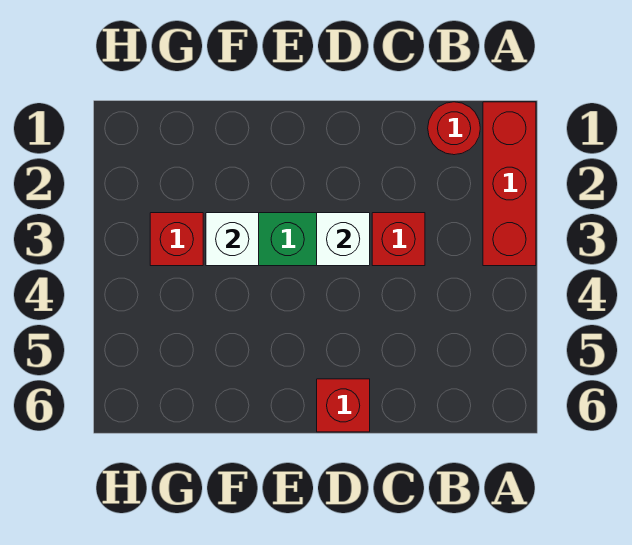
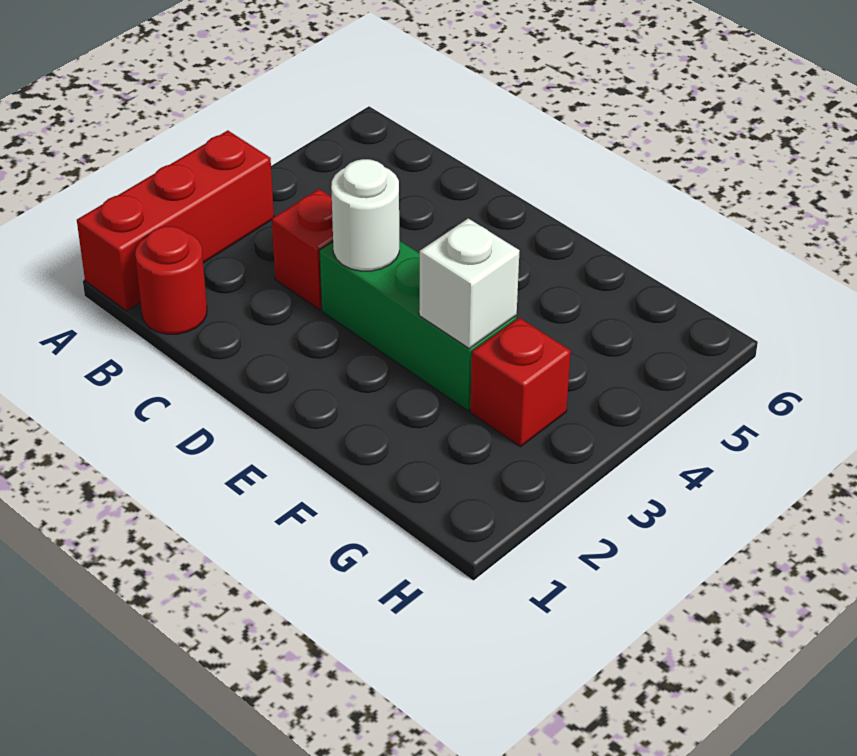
white brick D3 level 2 -> white round brick D3 level 2
red brick D6 level 1 -> none

